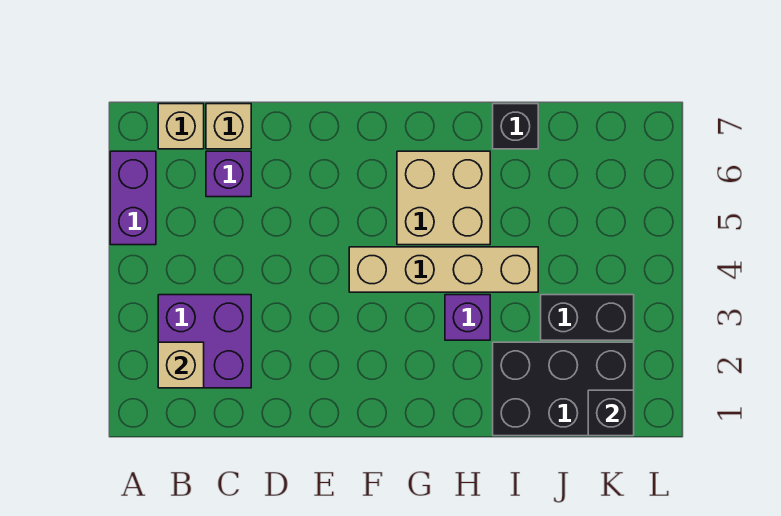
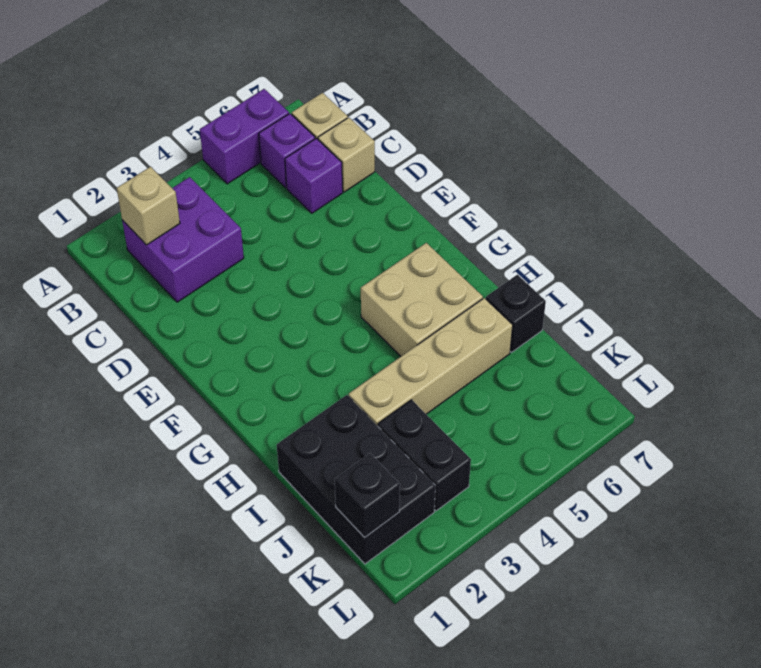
tan brick F4:I4 level 1 -> tan brick I3:I6 level 1
purple brick H3 level 1 -> purple brick B6 level 1

